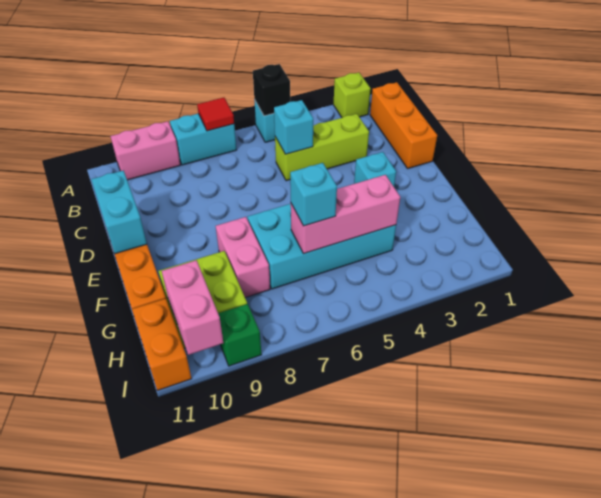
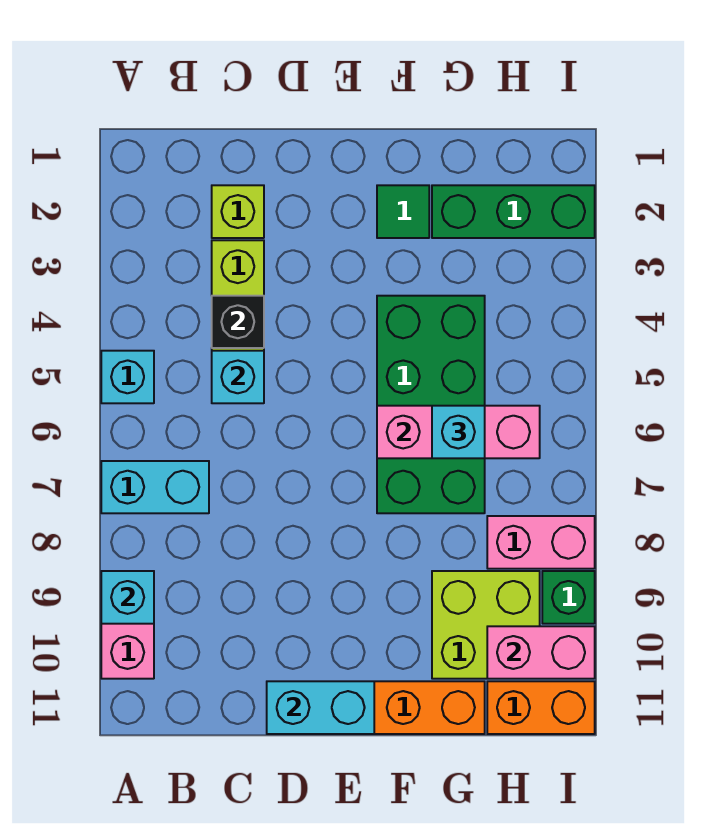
lime brick A2 level 1 -> lime brick C2 level 1
black brick A5 level 2 -> black brick C4 level 2
cyan brick A7:A8 level 1 -> cyan brick A7:B7 level 1
red tile A7 level 2 -> none
orange brick B1:D1 level 1 -> none
cyan brick E3 level 1 -> cyan brick A9 level 2
none -> green tile F2 level 1
cyan brick F4:G7 level 1 -> green brick F4:G7 level 1
pink brick F8:G8 level 1 -> pink brick H8:I8 level 1
none -> green brick G2:I2 level 1
pink brick G4:G6 level 2 -> pink brick F6:H6 level 2

